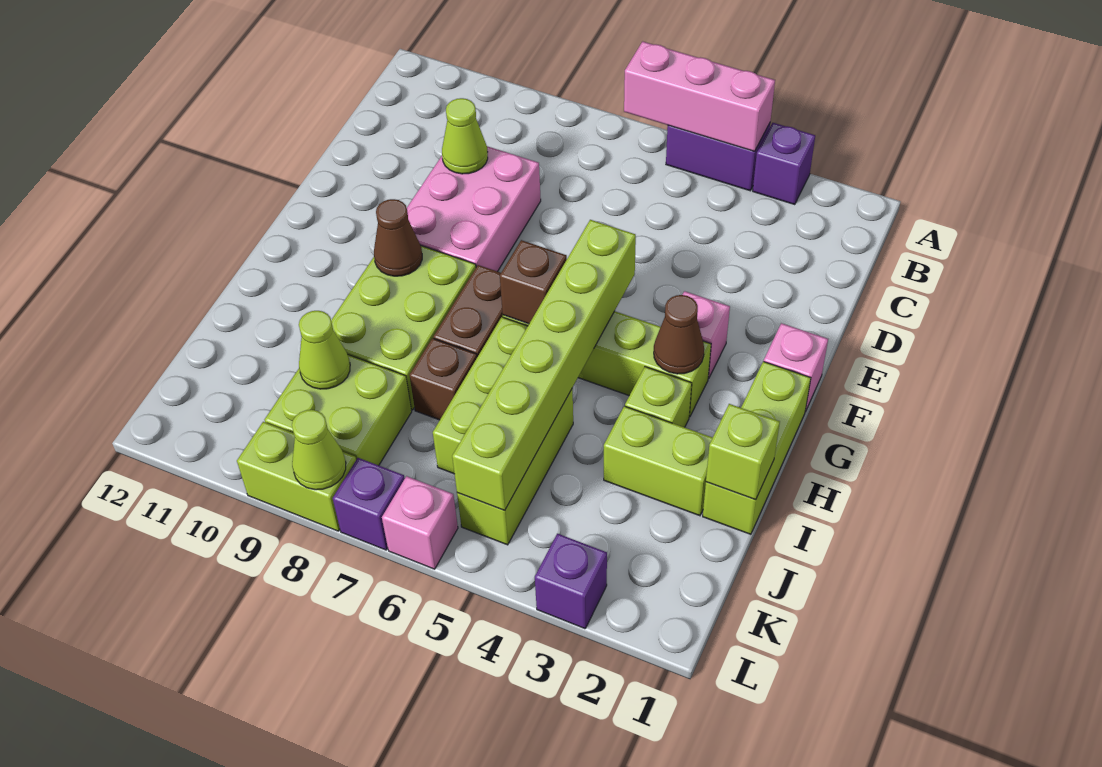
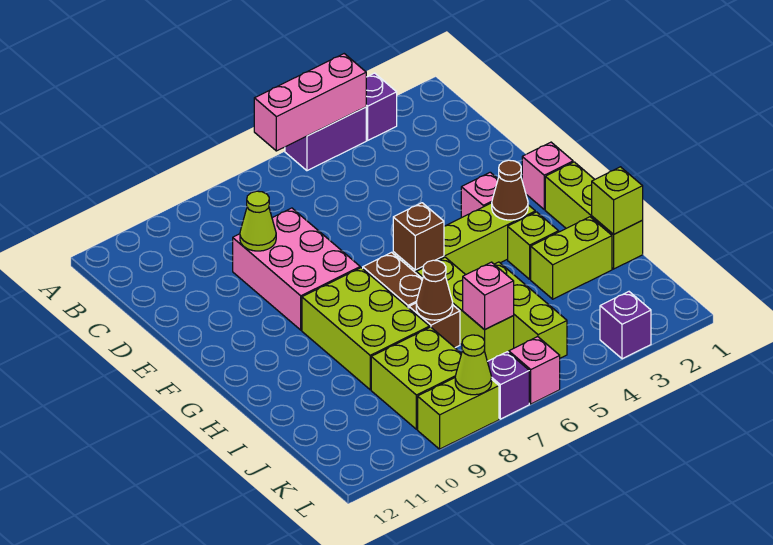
lime brick F5:K5 level 2 -> none
brown cone G9 level 2 -> brown cone I7 level 2
none -> pink brick J6 level 2
lime cone J9 level 2 -> none

